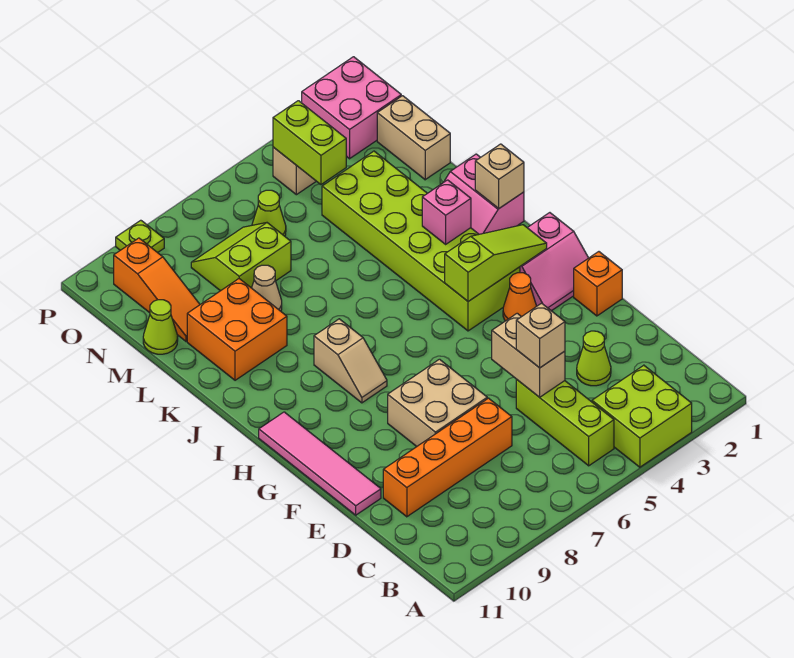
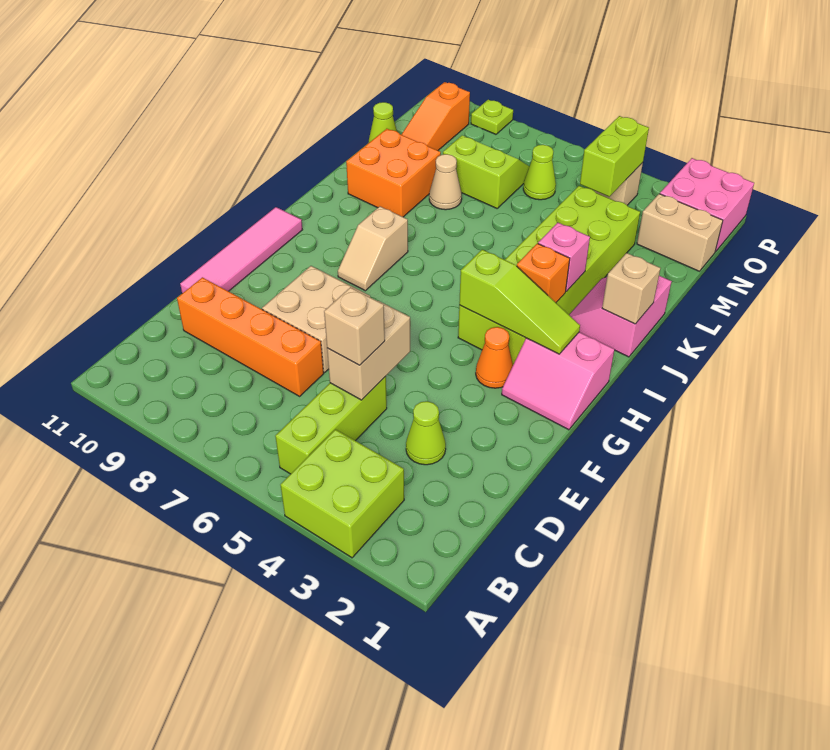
orange brick F1 level 1 -> orange brick I3 level 2
tan brick M1:N1 level 1 -> tan brick N1:N2 level 1

